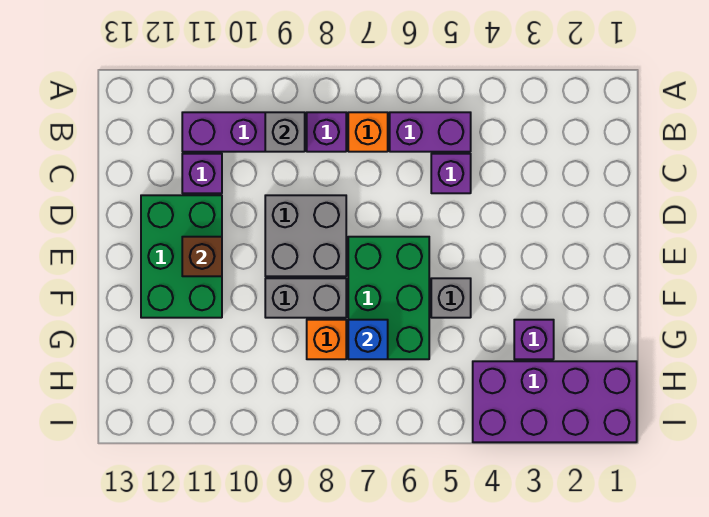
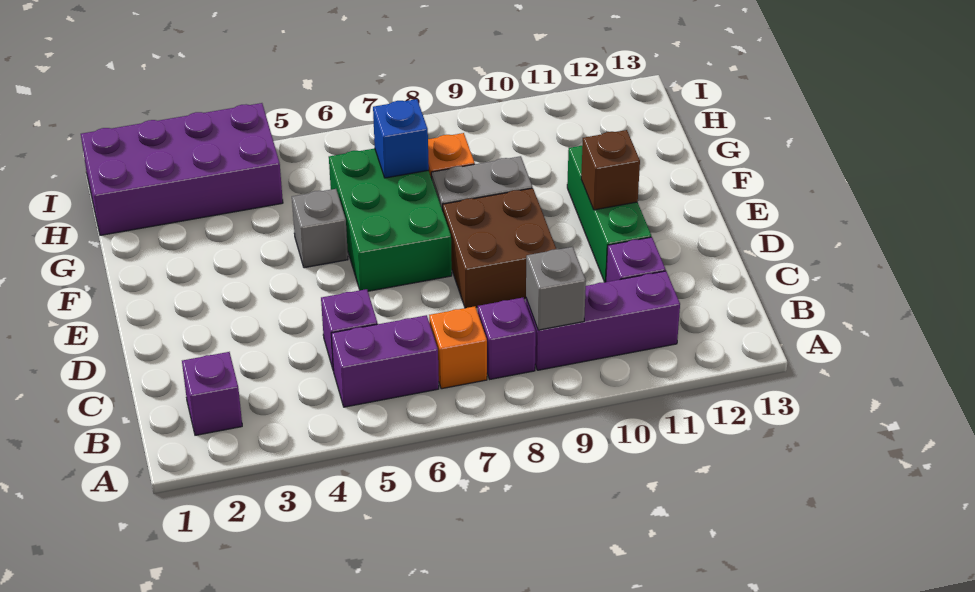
grey brick D8:E9 level 1 -> brown brick D8:E9 level 1
green brick D11:F12 level 1 -> green brick D11:F11 level 1
purple brick G3 level 1 -> purple brick B2 level 1

